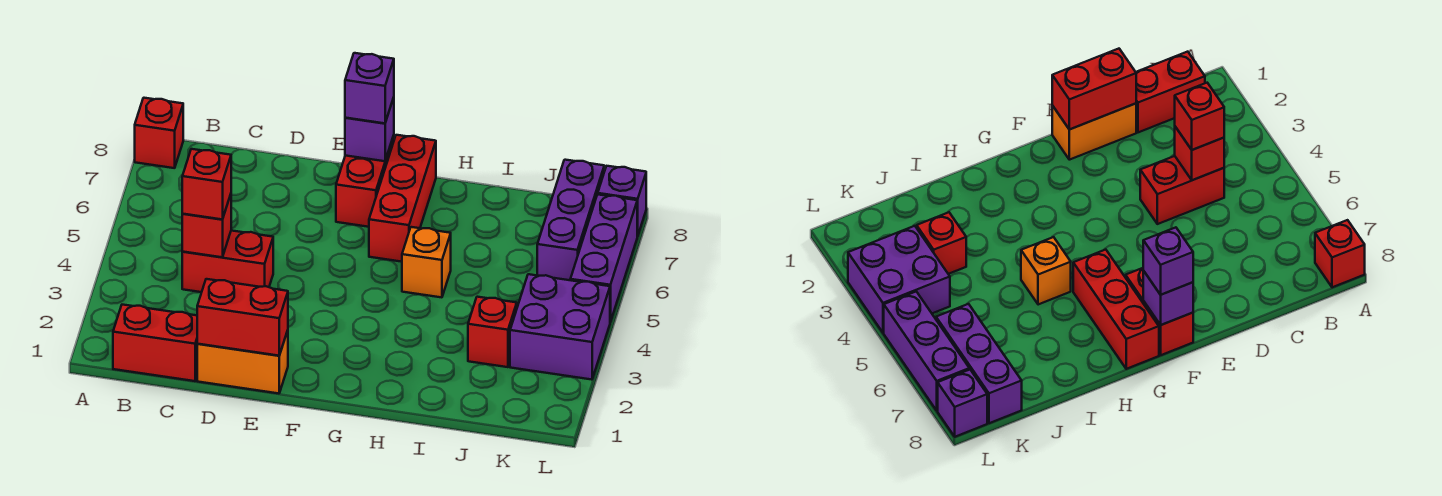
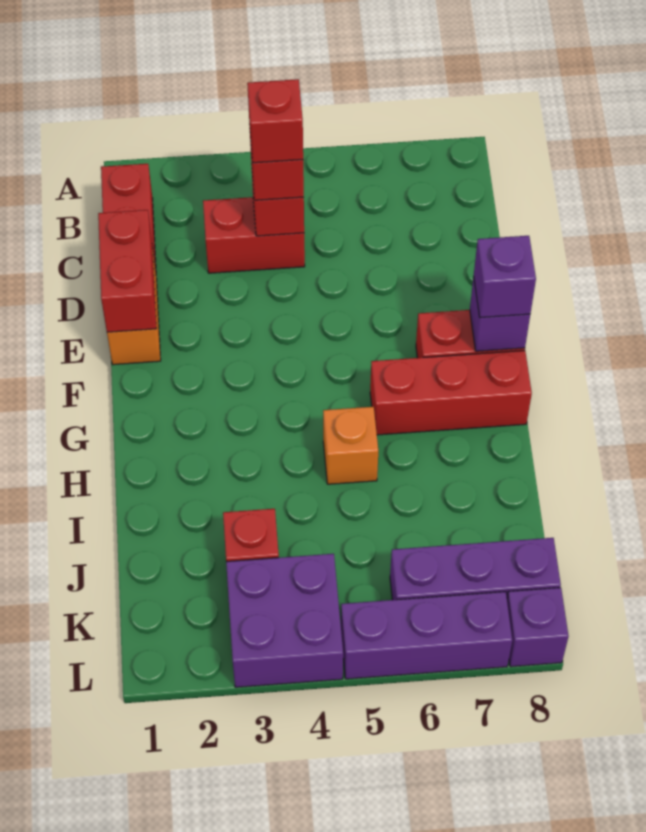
red brick A8 level 1 -> red brick C4 level 4
red brick C4:D4 level 1 -> red brick C3:C4 level 1

